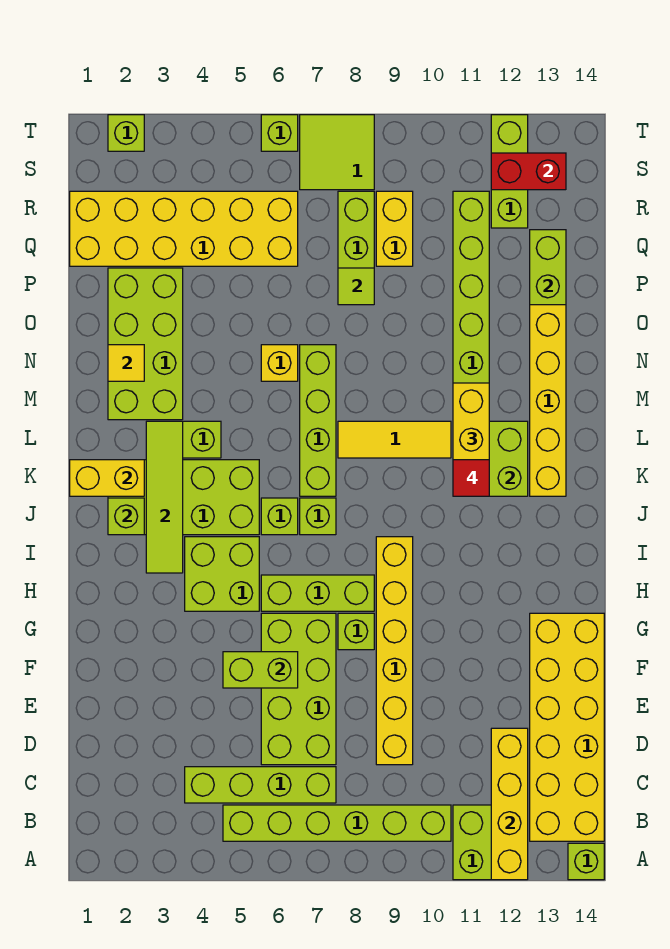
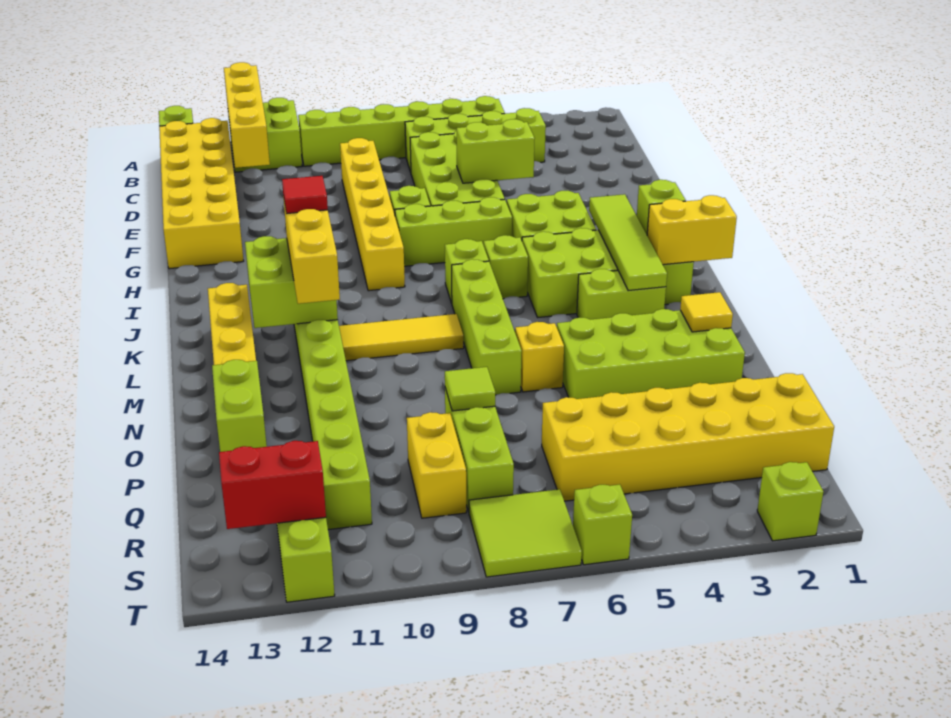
lime brick M2:P3 level 1 -> lime brick N2:O5 level 1

